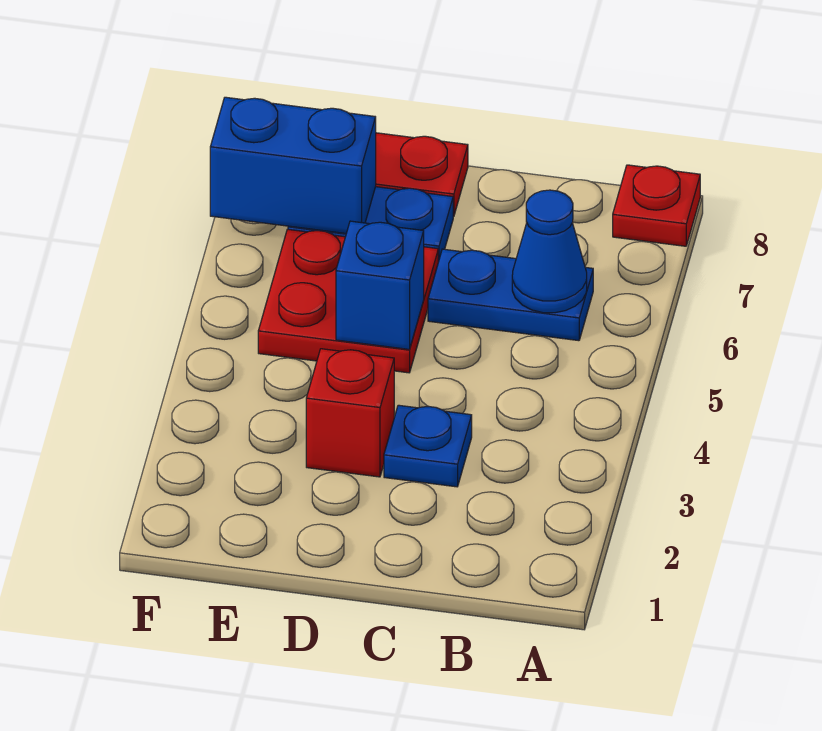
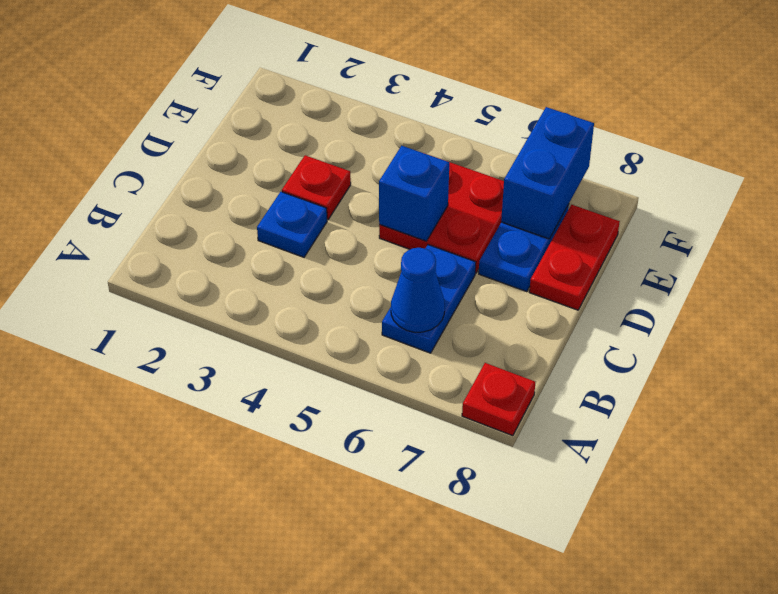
red brick D3 level 1 -> red plate D3 level 1

